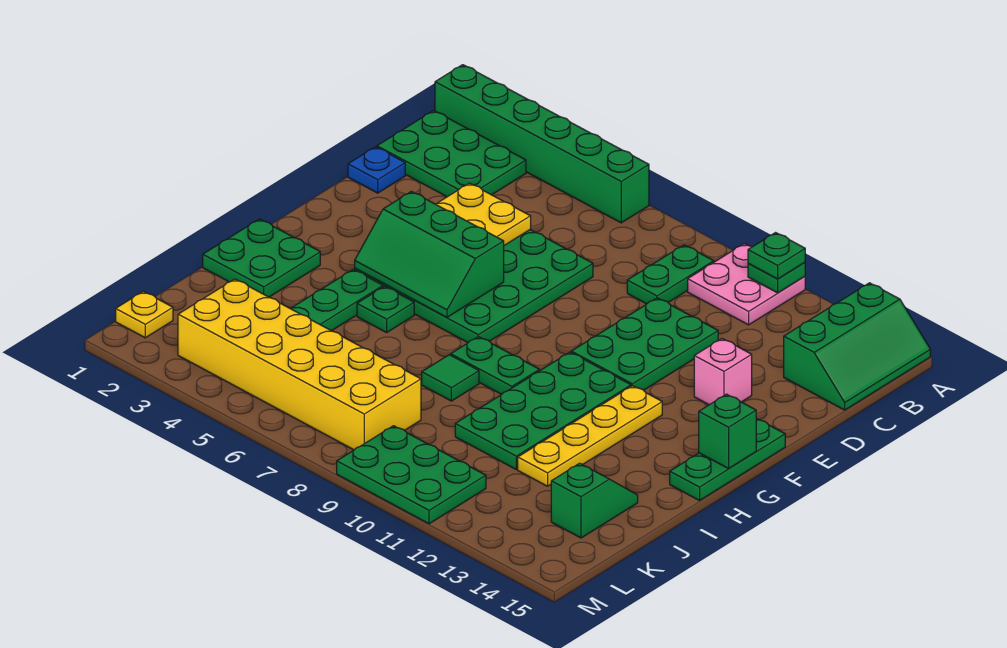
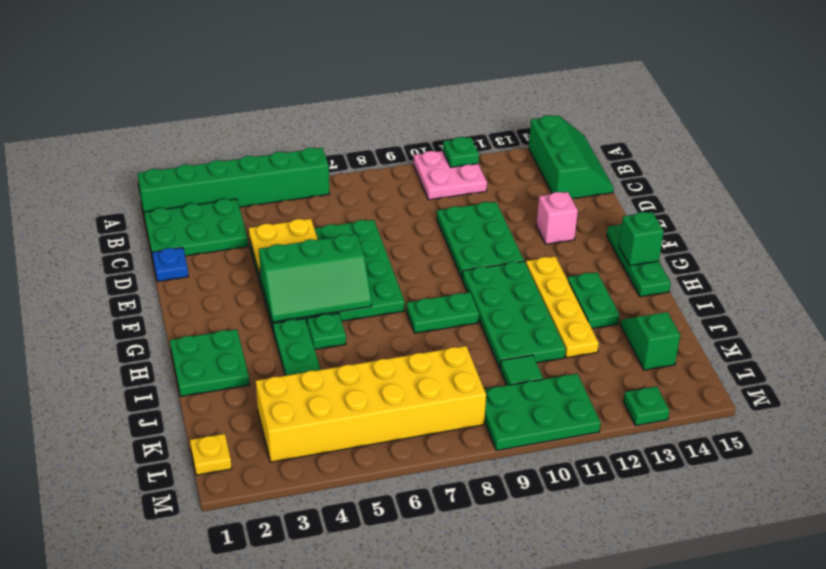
green plate A11 level 3 -> green plate M13 level 1
green plate B9:C9 level 1 -> green plate H13:I13 level 1
green tile I8 level 1 -> green tile K10 level 1

